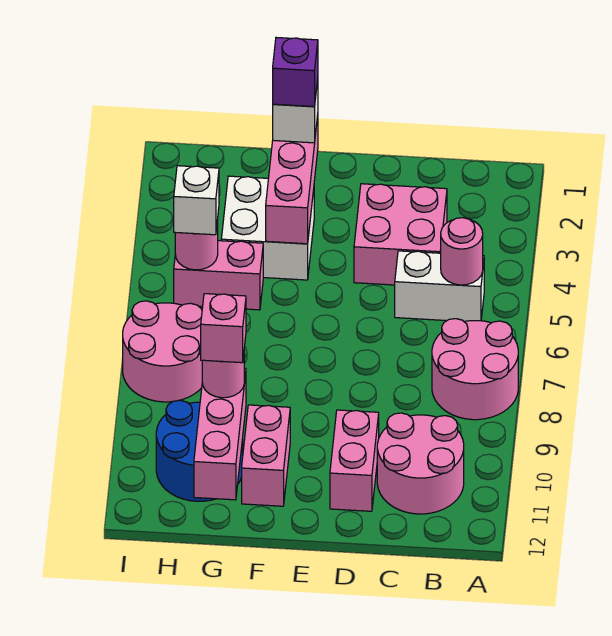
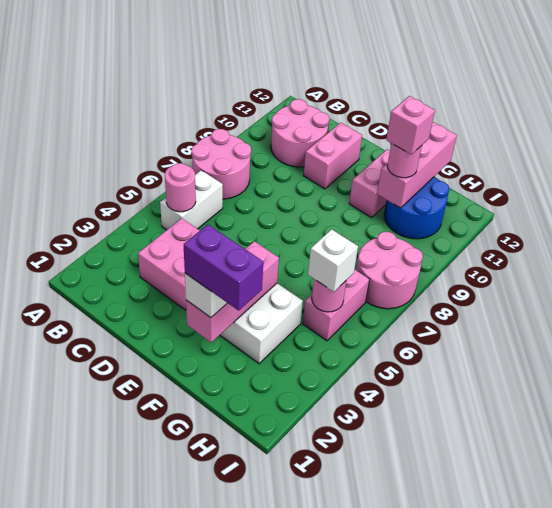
white brick B5:C5 level 1 -> white brick B5:B6 level 1
purple brick F2 level 4 -> purple brick F2:G2 level 4
pink brick G5:H5 level 1 -> pink brick H5:H6 level 1

